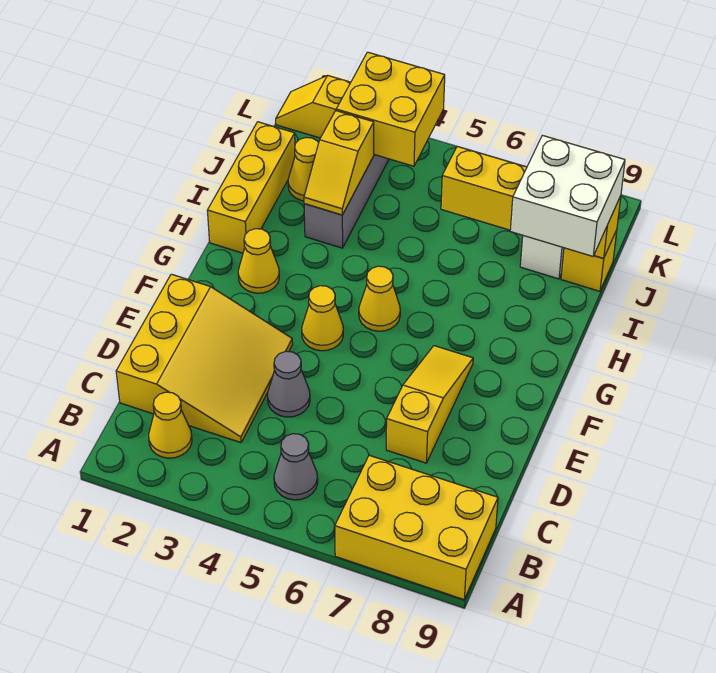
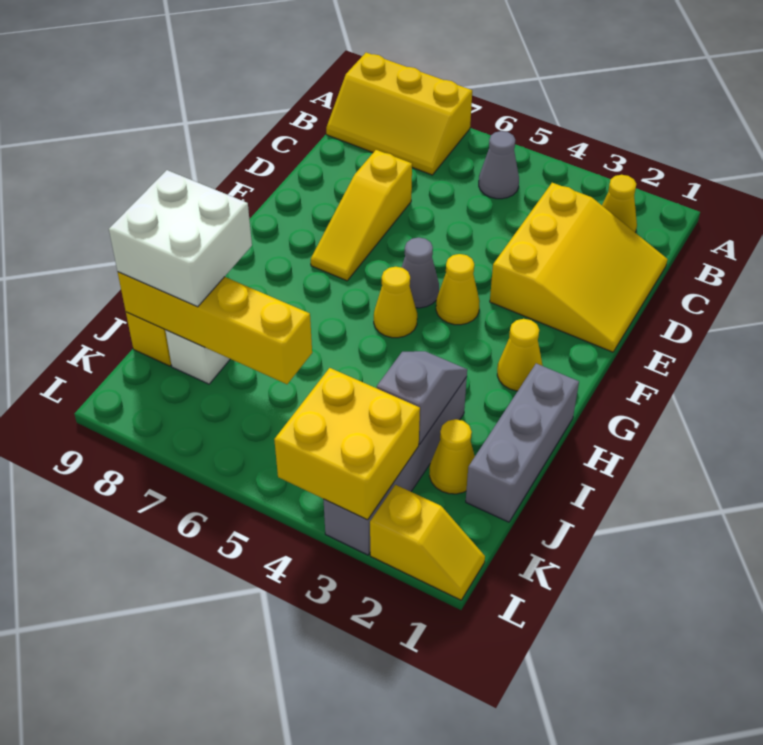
yellow brick A7:B9 level 1 -> yellow slope A7:B9 level 1 top A
yellow slope C1:E3 level 1 top 1 -> yellow slope C1:E3 level 1 top 3
grey cone D4 level 1 -> grey cone F5 level 1
yellow brick H1:J1 level 1 -> grey brick H1:J1 level 1
yellow slope I3:J3 level 2 top J -> grey slope I3:J3 level 2 top J

